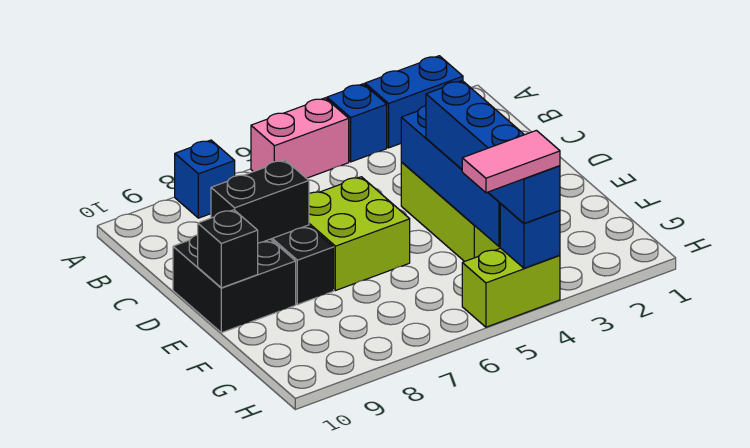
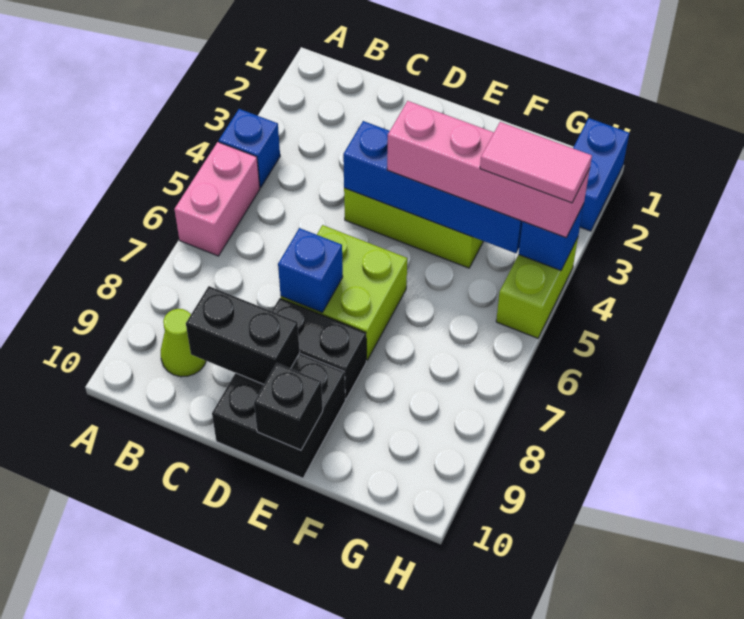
blue brick A2:A3 level 1 -> blue brick H1:H2 level 1
blue brick A8 level 1 -> blue brick D7 level 2
none -> lime cone B9 level 1
black brick D8:D9 level 2 -> black brick C9:D9 level 2
blue brick E4:H4 level 3 -> pink brick E4:H4 level 3
pink tile H4:H5 level 4 -> pink tile G4:H4 level 4

